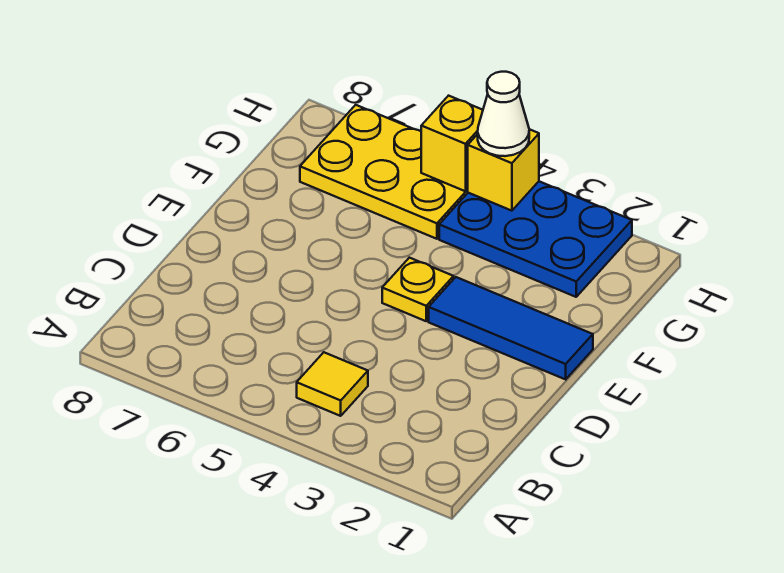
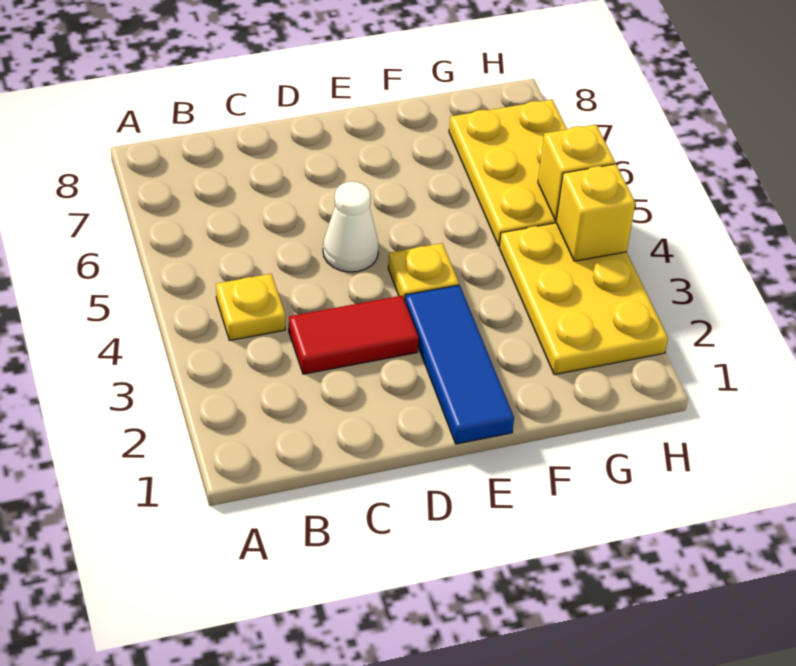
yellow tile B4 level 1 -> yellow plate B4 level 1
none -> red tile C3:D3 level 1
blue plate G2:H4 level 1 -> yellow plate G2:H4 level 1
white cone H4 level 3 -> white cone D5 level 1

